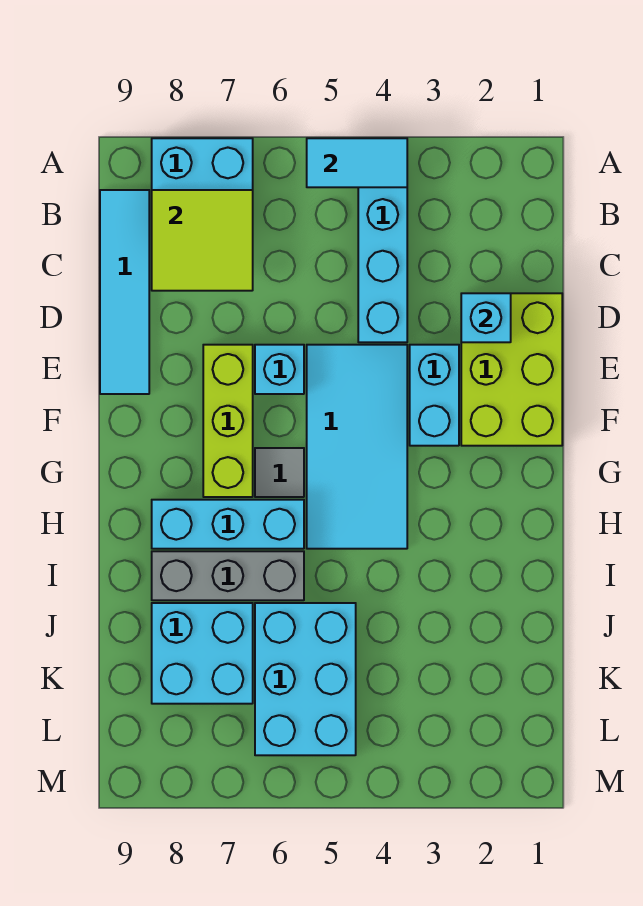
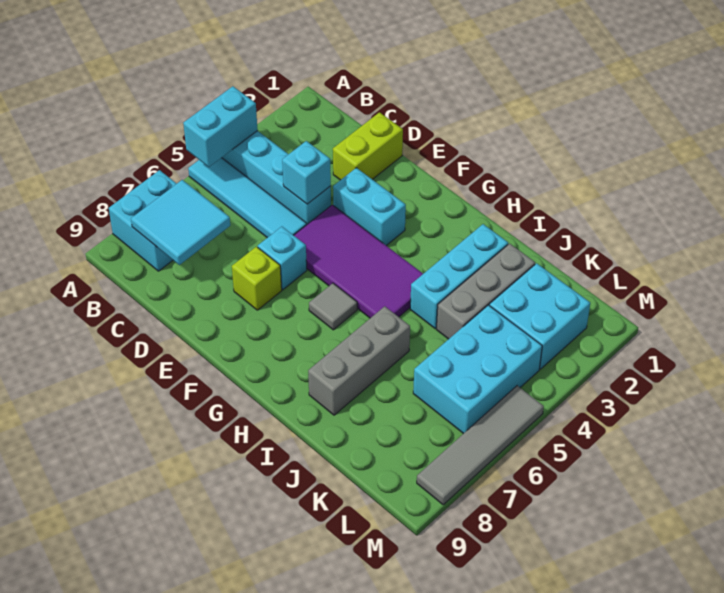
cyan tile A4:A5 level 2 -> cyan brick A4:A5 level 2
lime tile B7:C8 level 2 -> cyan tile B7:C8 level 2
cyan tile B9:E9 level 1 -> cyan tile A5:D5 level 1
lime brick D1:F2 level 1 -> lime brick D1:D2 level 1
cyan brick D2 level 2 -> cyan brick D4 level 2
cyan tile E4:H5 level 1 -> purple tile E4:H5 level 1
lime brick E7:G7 level 1 -> lime brick E7 level 1
cyan brick H6:H8 level 1 -> cyan brick I2:I4 level 1
none -> grey brick J2:J4 level 1
cyan brick J5:L6 level 1 -> cyan brick K4:L6 level 1
cyan brick J7:K8 level 1 -> cyan brick K2:L3 level 1
none -> grey tile M5:M8 level 1

